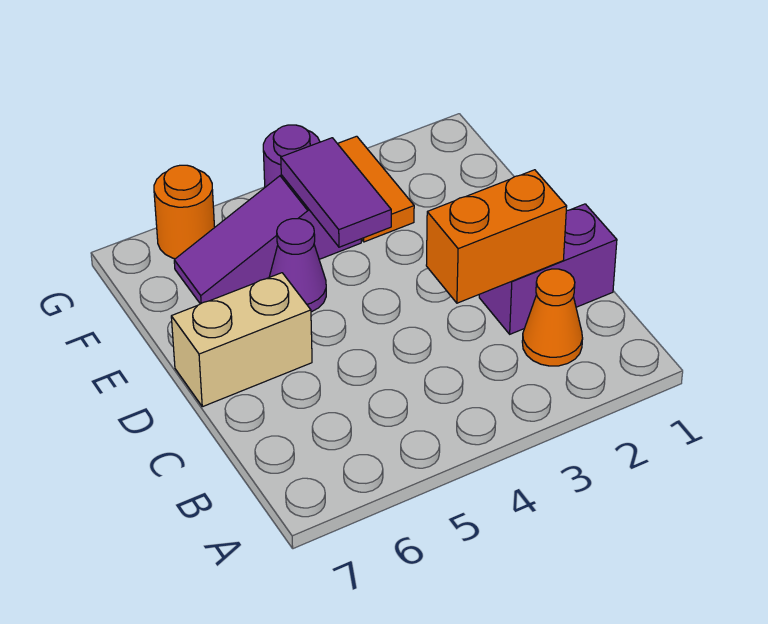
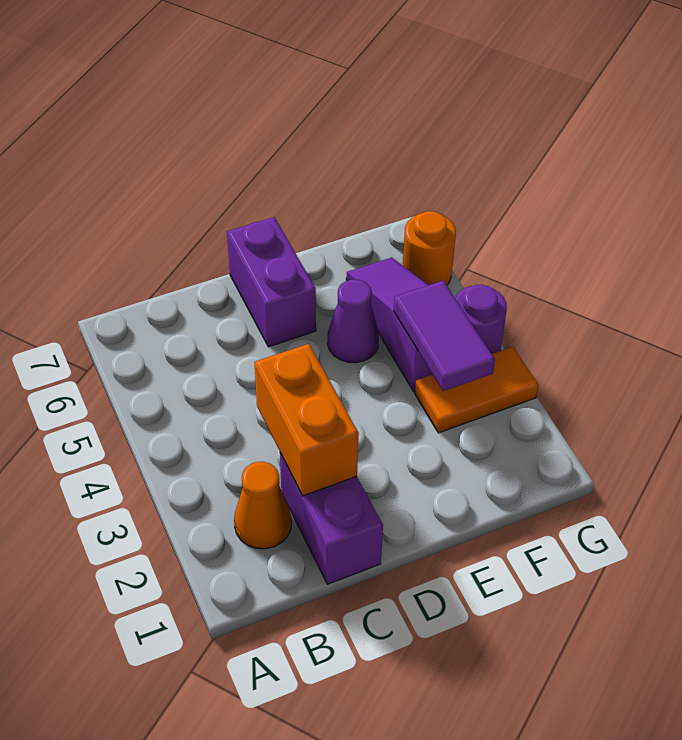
tan brick D6:D7 level 1 -> purple brick D6:D7 level 1
purple tile E4:F4 level 2 -> purple tile F3:F4 level 2

